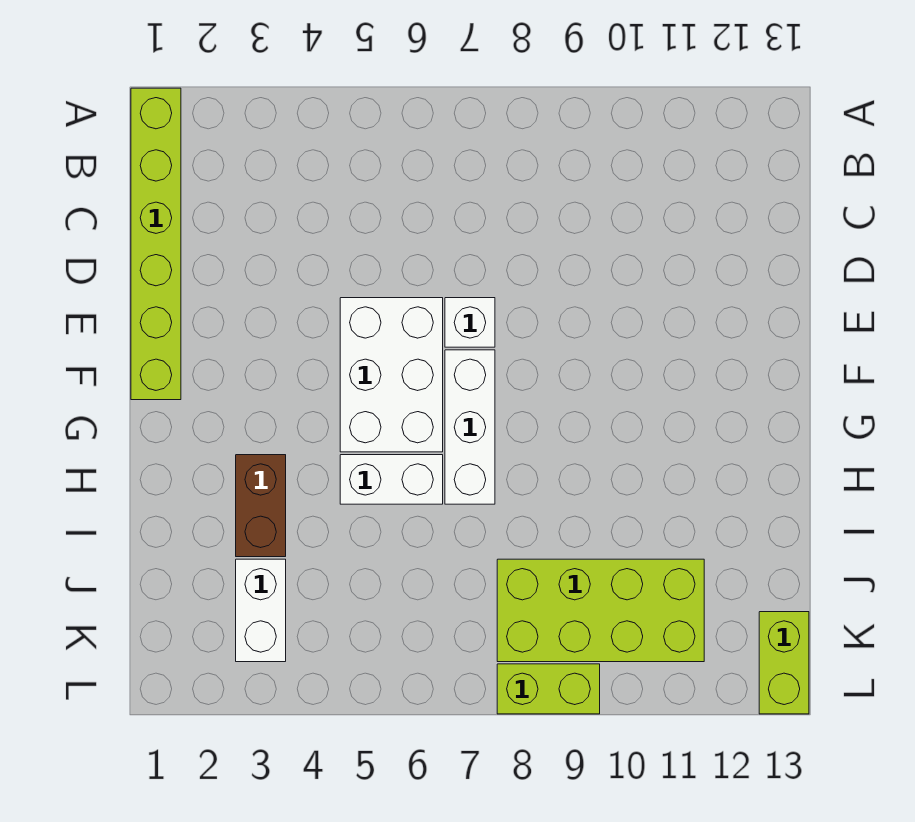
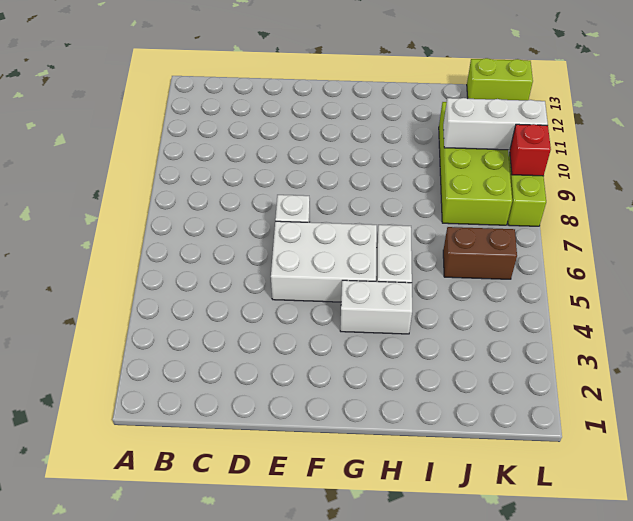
lime brick A1:F1 level 1 -> none
white brick F7:H7 level 1 -> white brick J10:L10 level 2
brown brick H3:I3 level 1 -> brown brick J6:K6 level 1
white brick J3:K3 level 1 -> white brick G4:H4 level 1
none -> red brick L9 level 2

